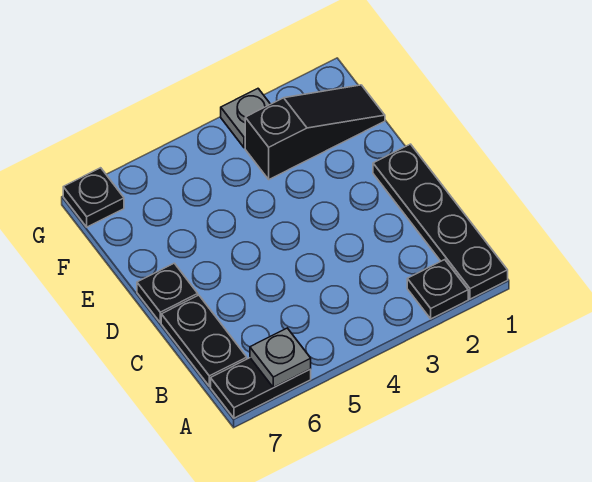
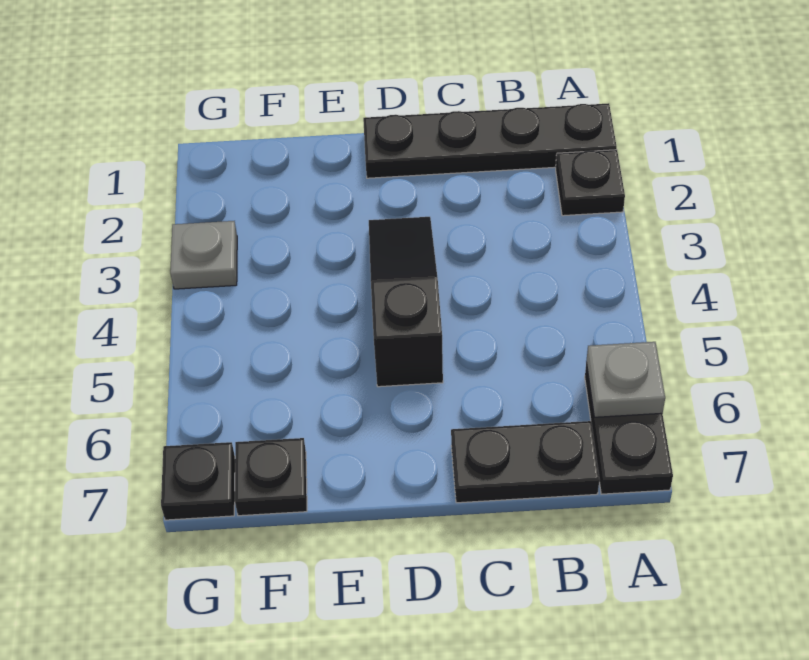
black plate D7 level 1 -> black plate F7 level 1
black slope F1:F3 level 1 top 3 -> black slope D3:D5 level 1 top 5

